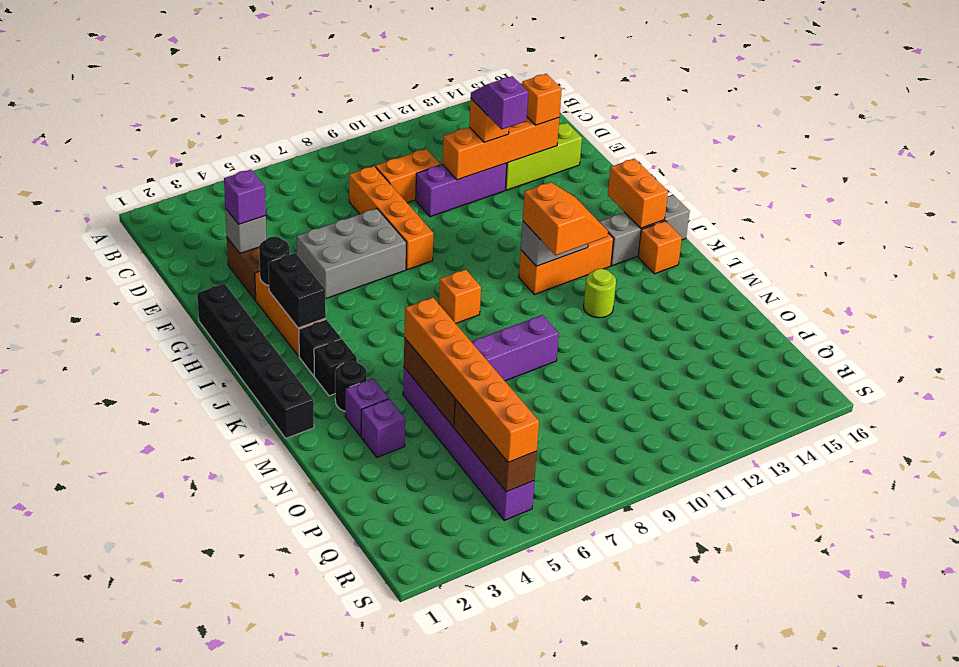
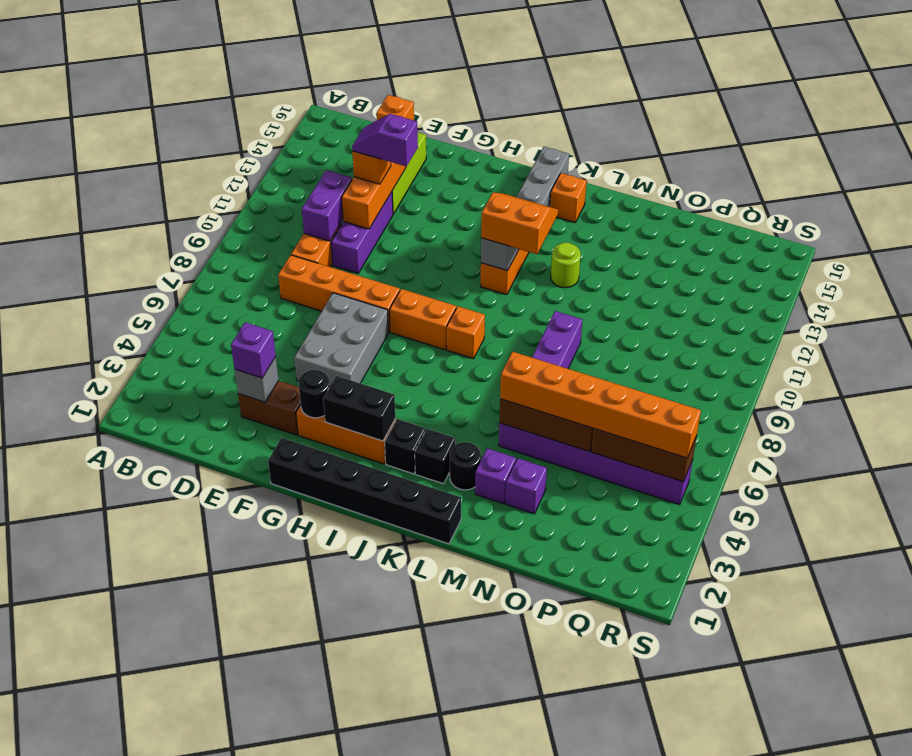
none -> purple brick D10:D11 level 2
orange brick I15:J15 level 2 -> orange brick H8:I8 level 1

